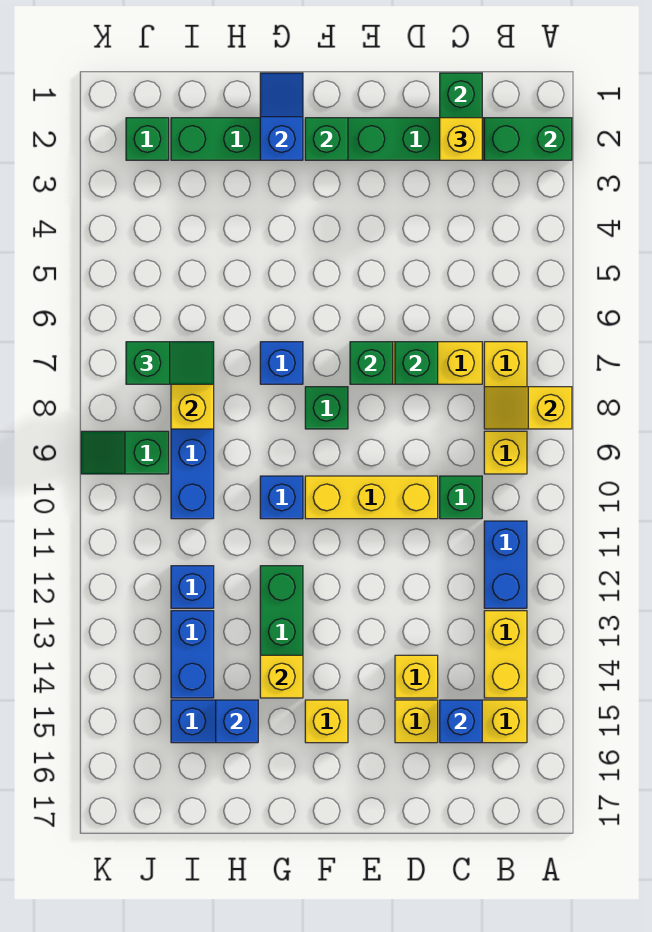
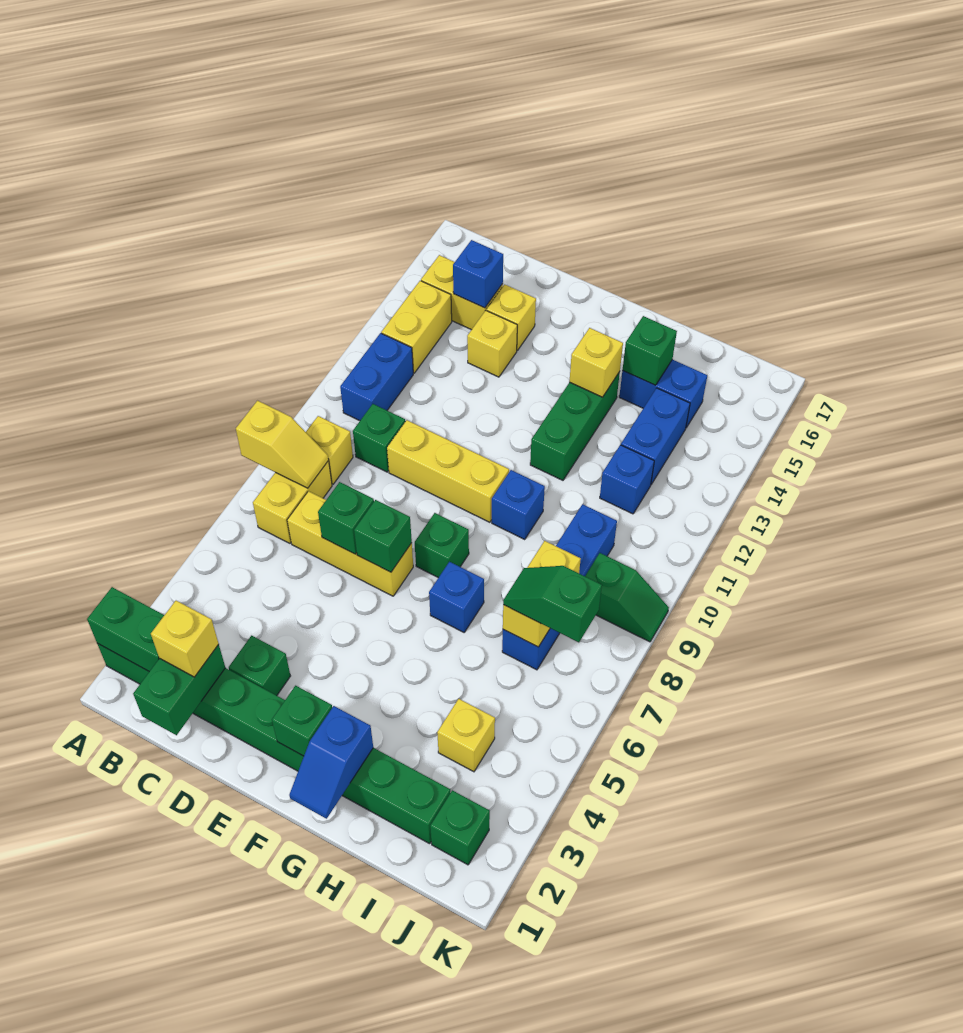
none -> green brick D3 level 1
yellow brick F15 level 1 -> yellow brick I4 level 1
blue brick H15 level 2 -> green brick H15 level 2

